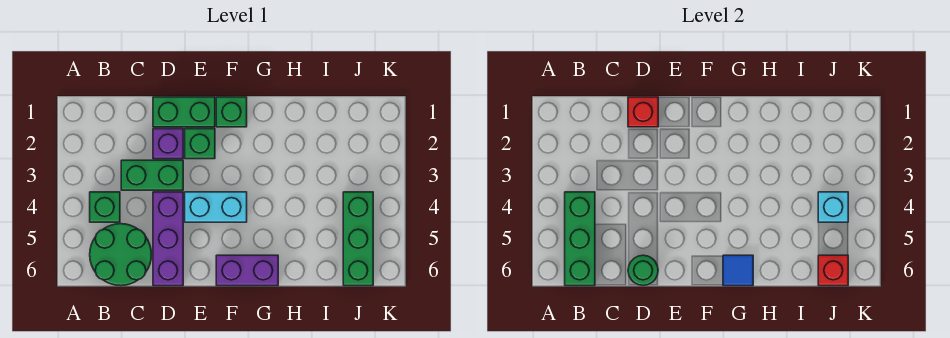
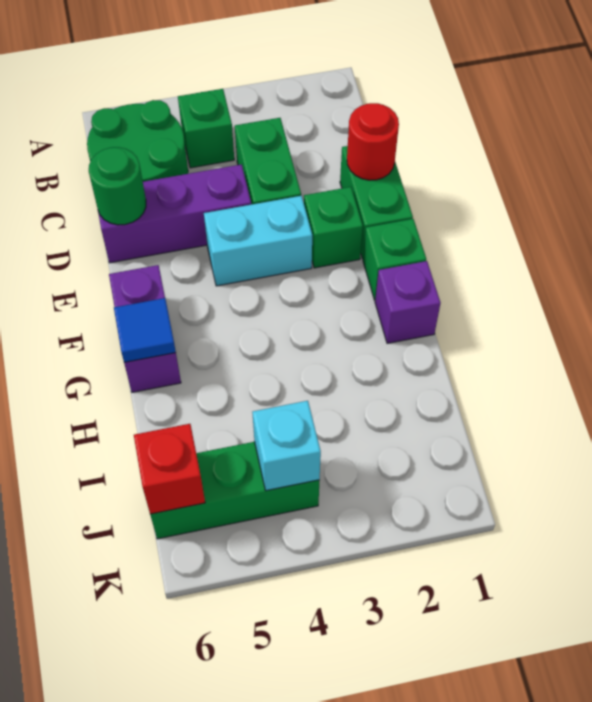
green brick B4:B6 level 2 -> none
red brick D1 level 2 -> red round brick D1 level 2
purple brick D2 level 1 -> purple brick G1 level 1
cyan brick E4:F4 level 1 -> cyan brick E3:E4 level 1

